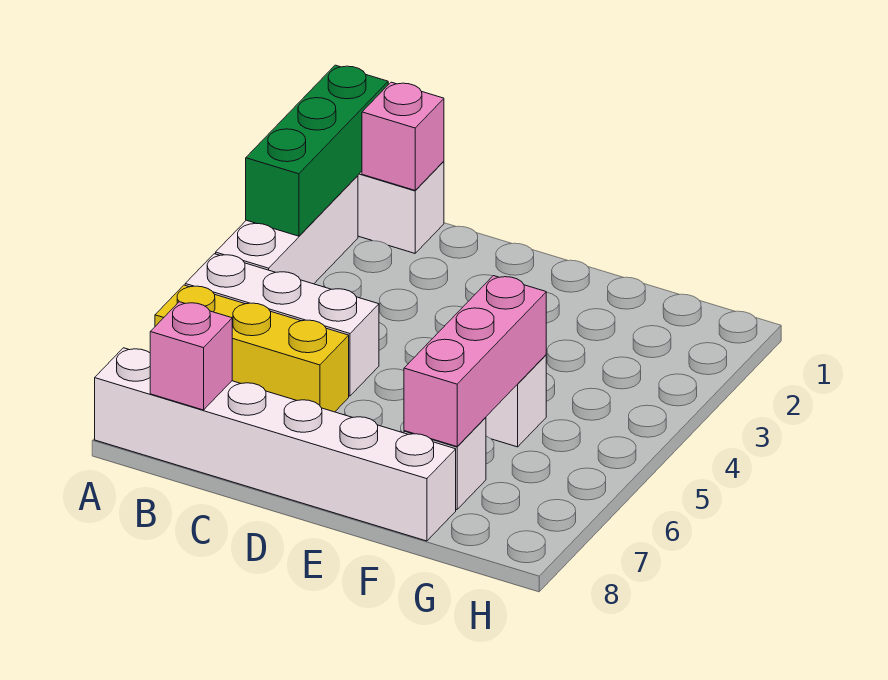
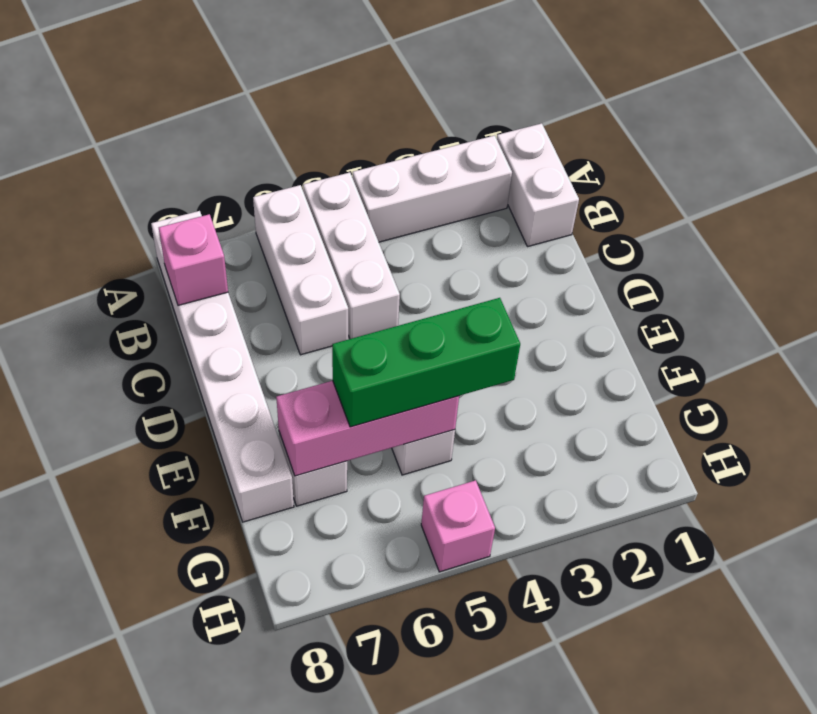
green brick A1:A3 level 2 -> green brick F4:F6 level 3
yellow brick A6:C6 level 1 -> white brick A6:C6 level 1
pink brick B1 level 2 -> pink brick H5 level 1

